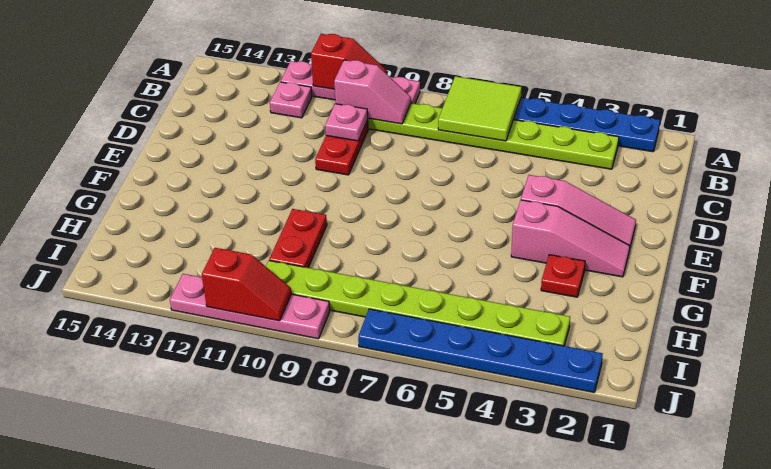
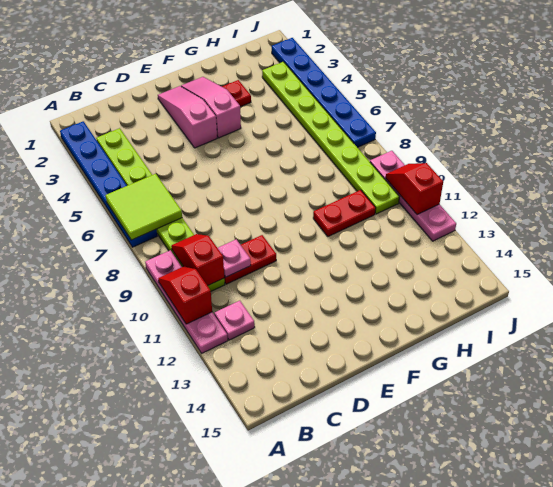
pink slope B9:B10 level 2 top 10 -> red slope B9:B10 level 2 top 10

